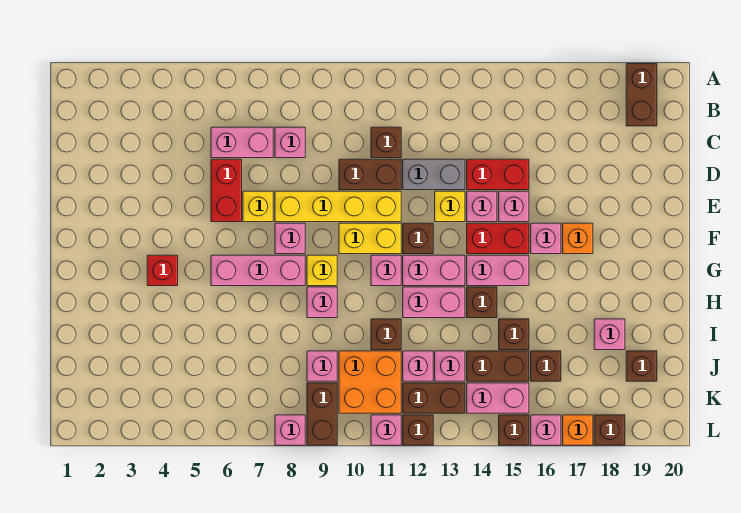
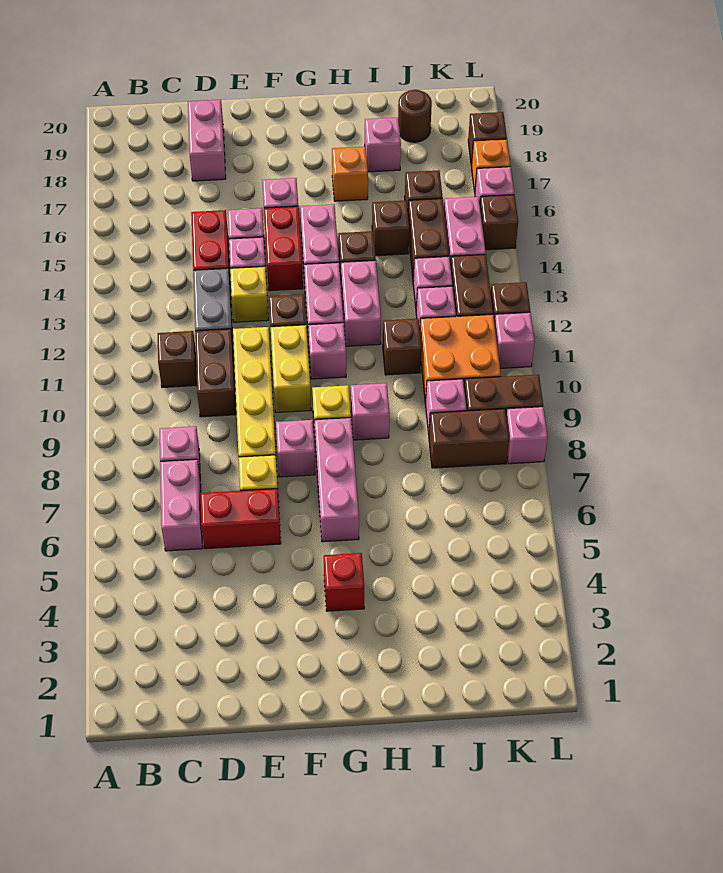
brown brick A19:B19 level 1 -> brown brick J8:K8 level 1
none -> pink brick D18:D19 level 1
orange brick F17 level 1 -> orange brick H17 level 1
brown brick J19 level 1 -> brown round brick J19 level 1

